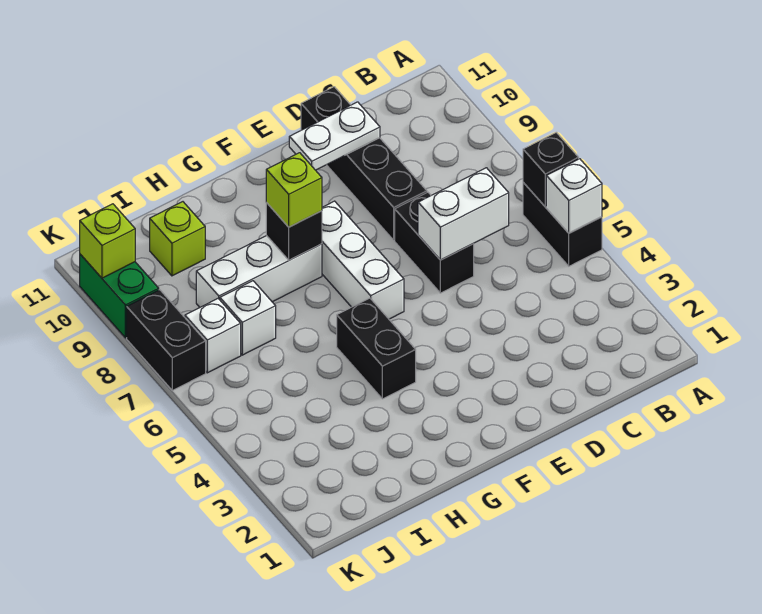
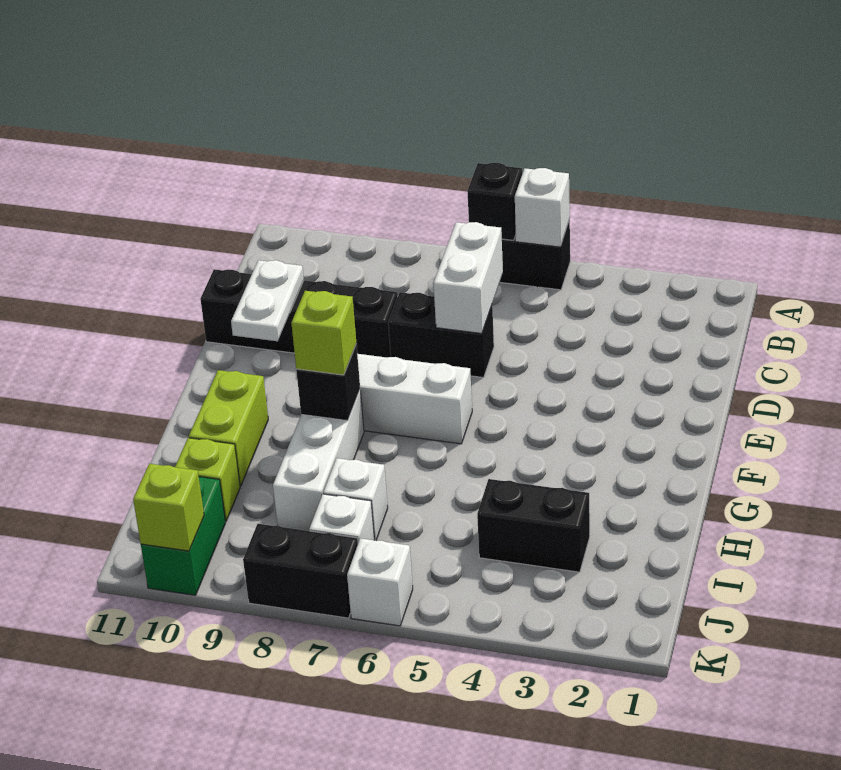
black brick G4:G5 level 1 -> black brick I3:I4 level 1
none -> lime brick G10:H10 level 1
none -> white brick K6 level 1
green brick K9:K10 level 1 -> green brick J10:K10 level 1

